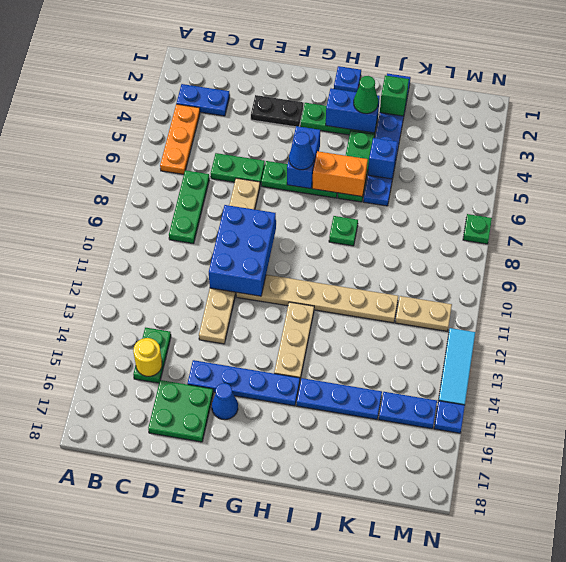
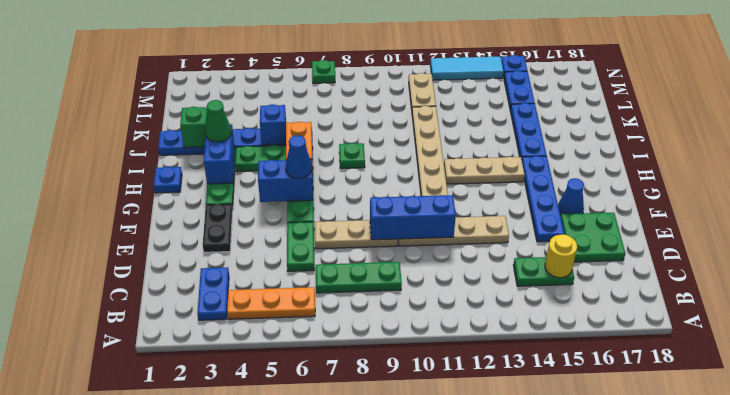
blue brick E9:F11 level 2 -> blue brick E9:E11 level 2

